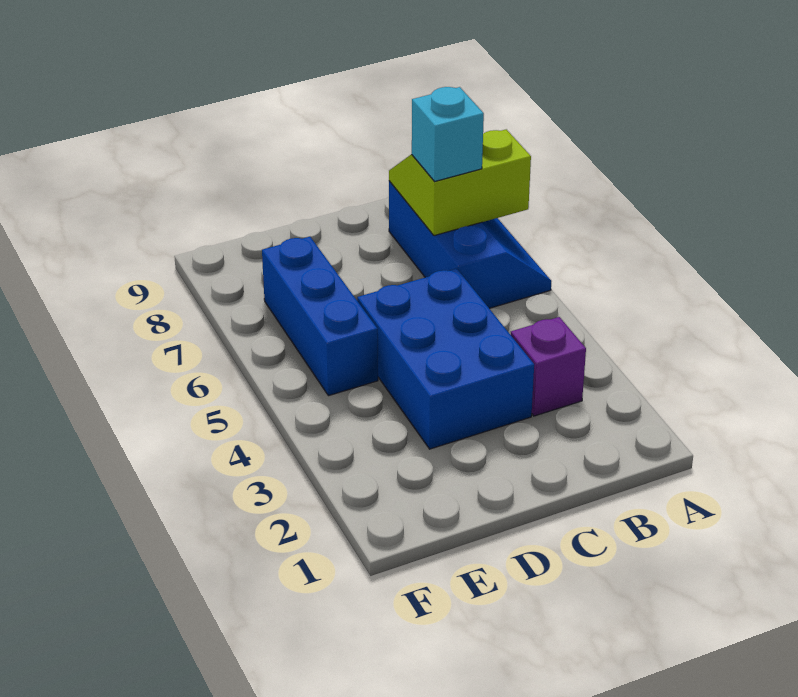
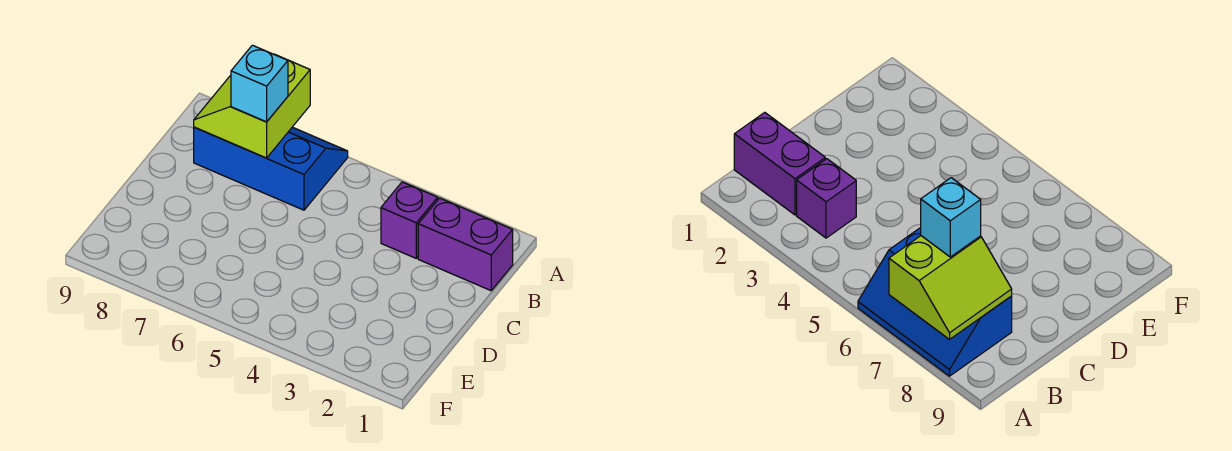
none -> purple brick B1:B2 level 1
blue brick C3:D5 level 1 -> none
blue brick E5:E7 level 1 -> none

